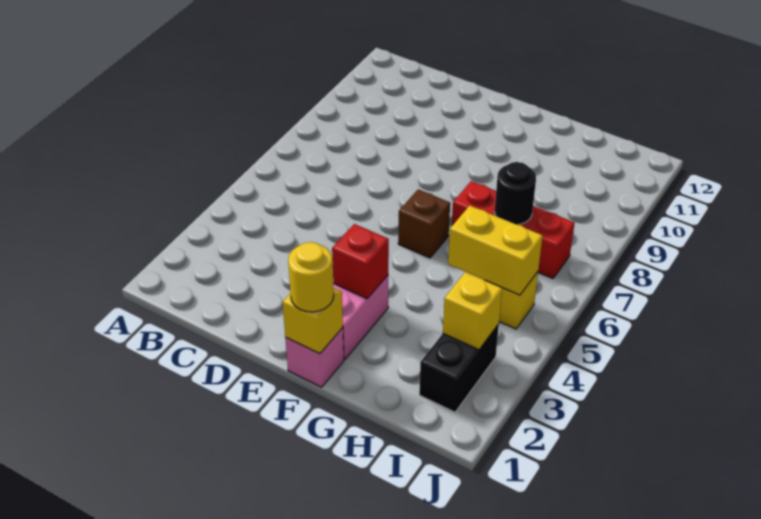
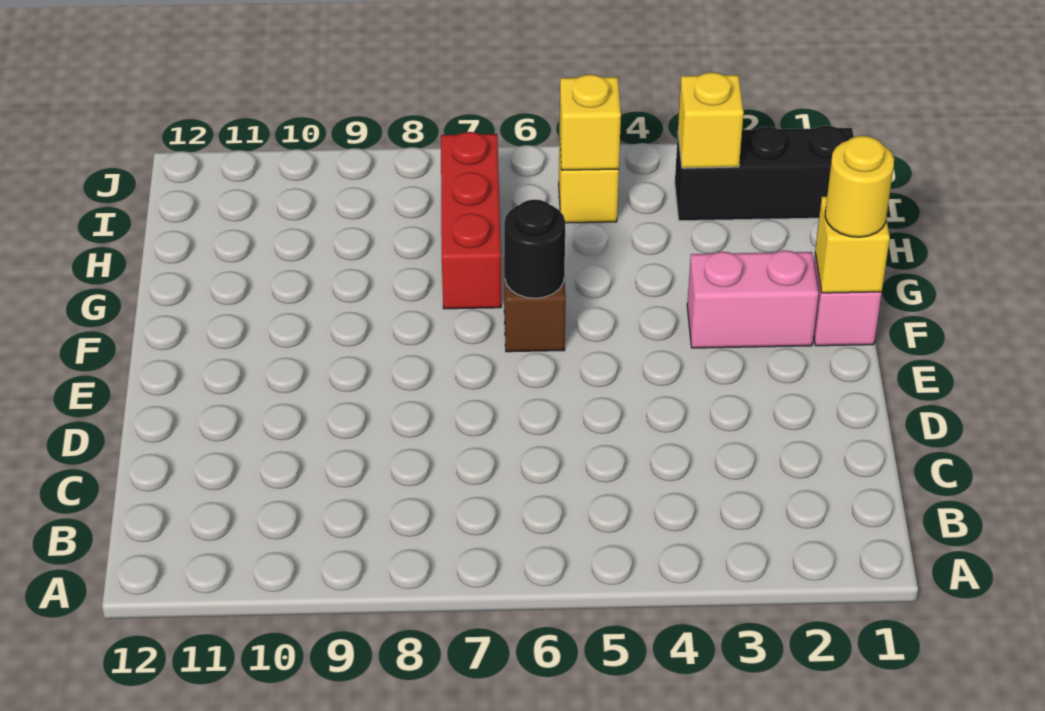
red brick F3 level 2 -> none
yellow brick H5:I5 level 2 -> yellow brick I5 level 2
black round brick H7 level 2 -> black round brick F6 level 2
black brick I2:I3 level 1 -> black brick I1:I3 level 1

